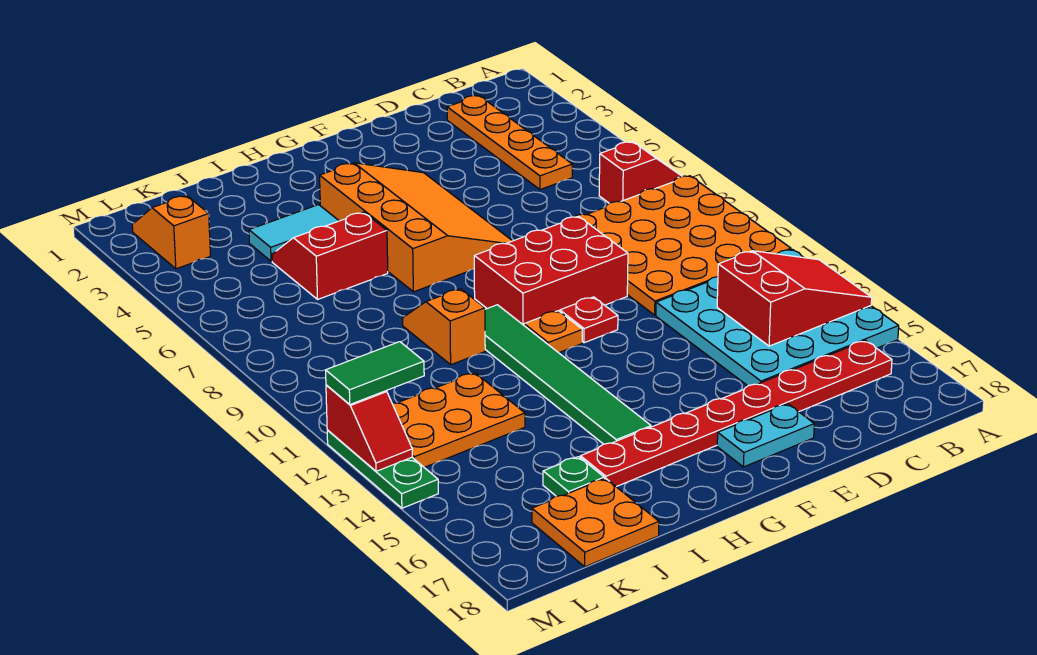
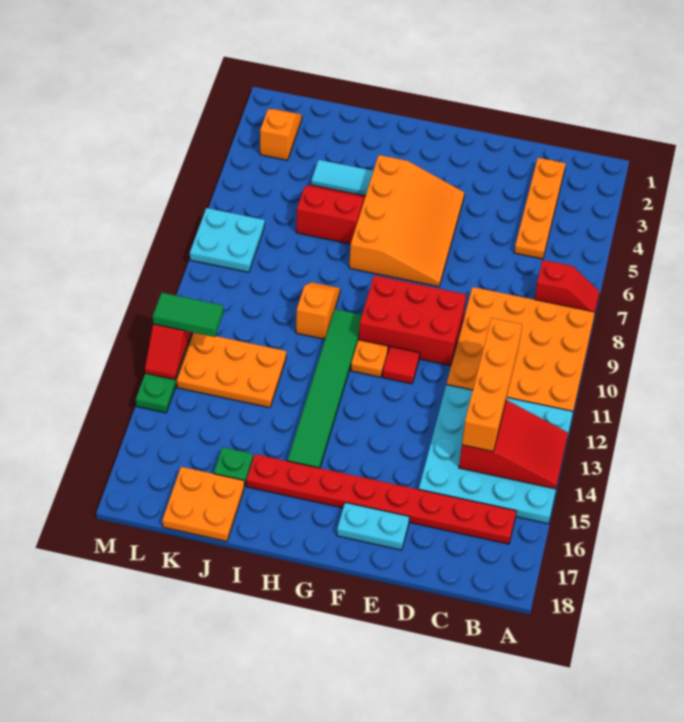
none -> orange brick C11:C14 level 3
red plate F11 level 1 -> red tile F11 level 1
none -> cyan plate L7:M8 level 1

